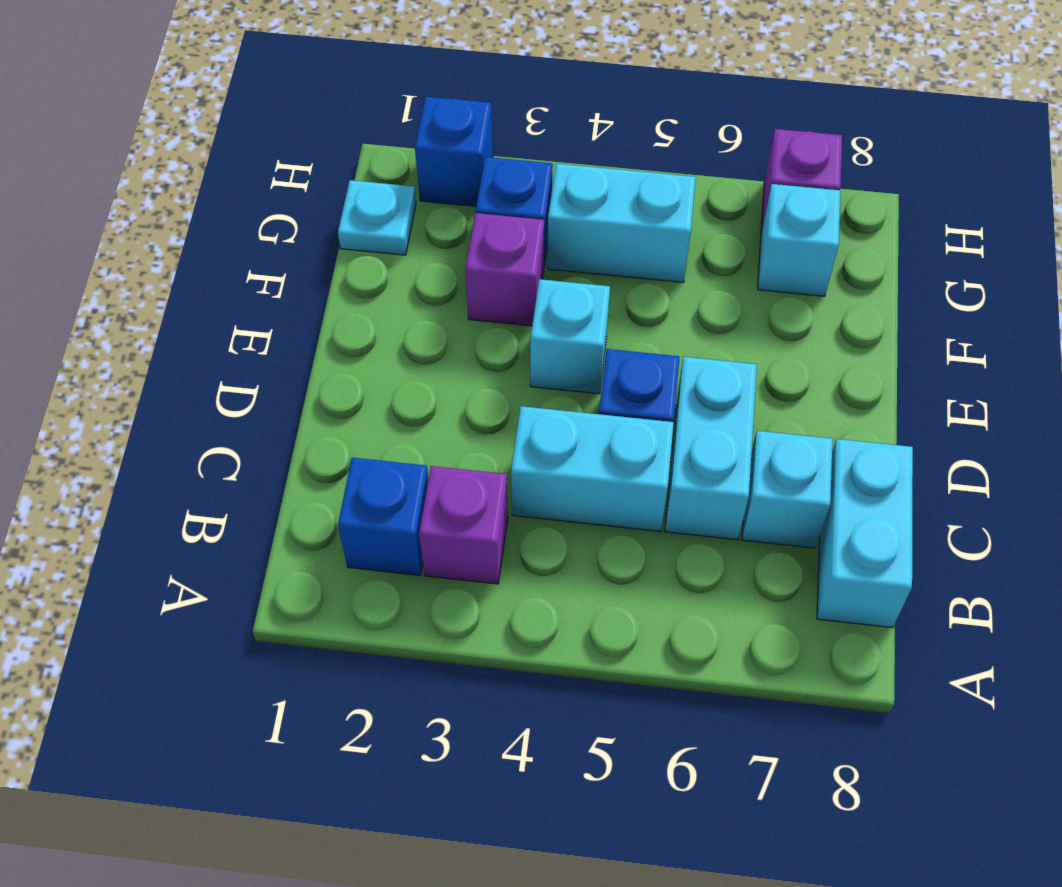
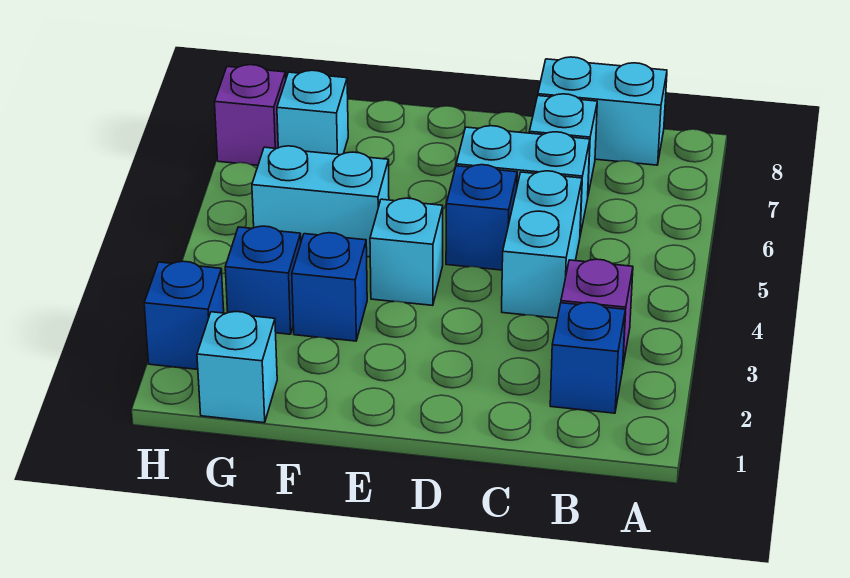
purple brick F3 level 1 -> blue brick F3 level 1
cyan plate G1 level 1 -> cyan brick G1 level 1
cyan brick G4:G5 level 1 -> cyan brick F5:G5 level 1

